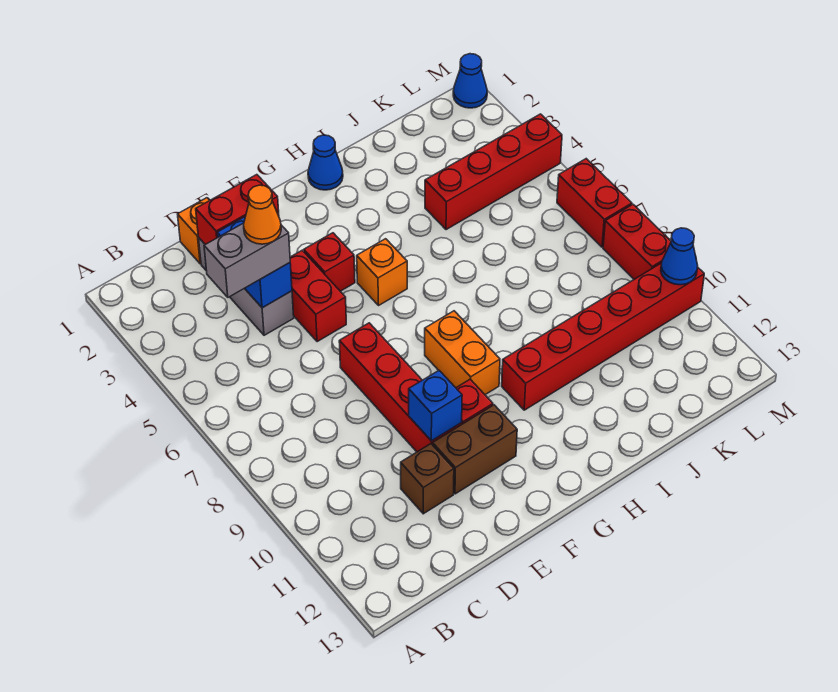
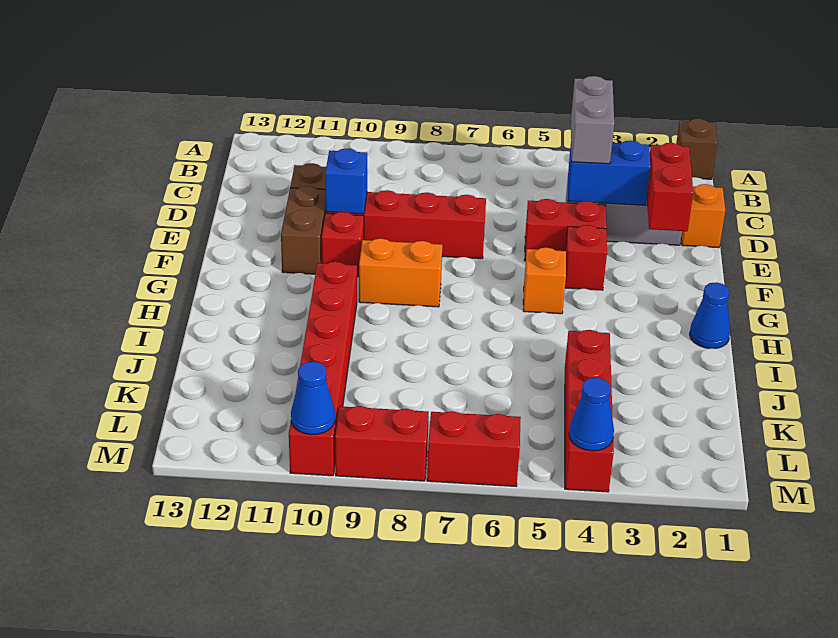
none -> brown brick A1 level 1
orange cone D4 level 4 -> none
blue cone M1 level 1 -> blue cone M4 level 2

